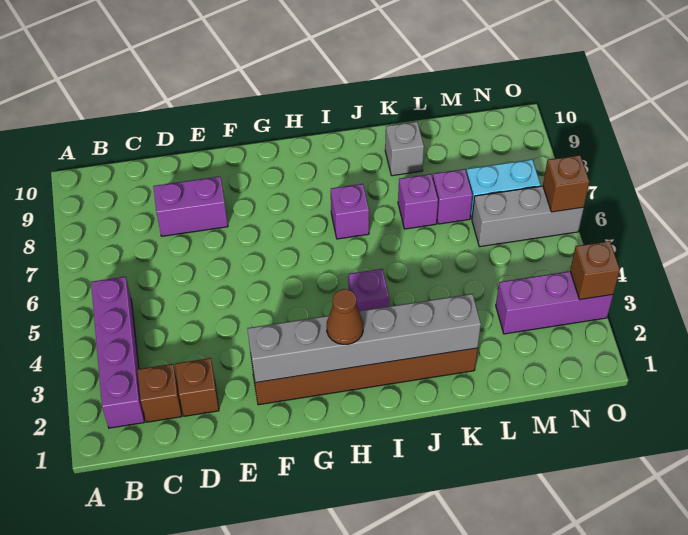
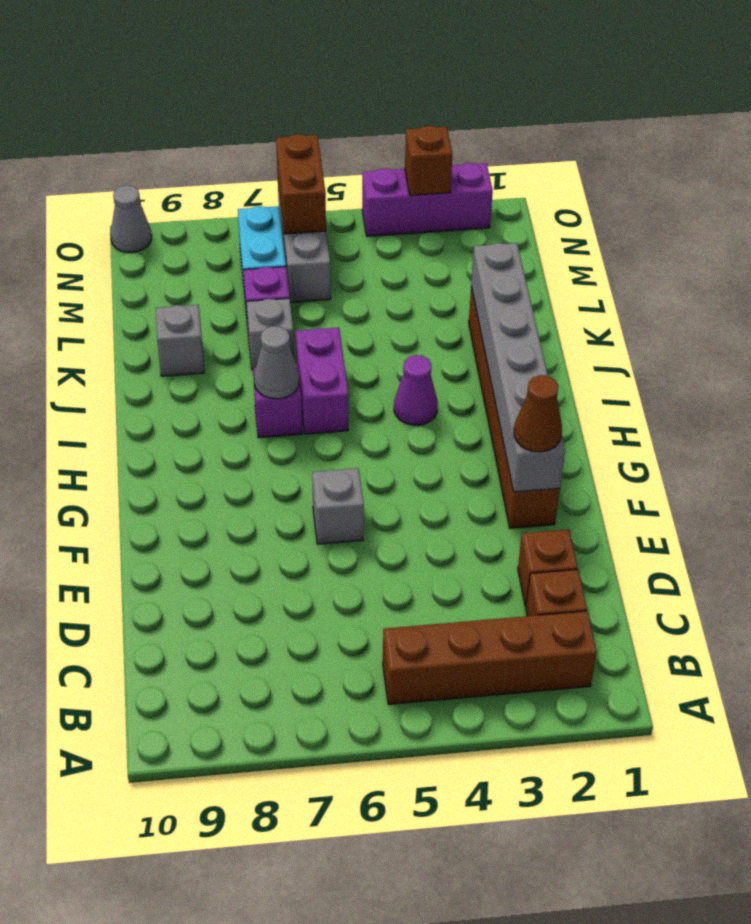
purple brick B2:B5 level 1 -> brown brick B2:B5 level 1
purple brick D8:E8 level 1 -> purple brick I6:J6 level 1
none -> grey brick F6 level 1
brown cone H2 level 3 -> brown cone F2 level 3
purple brick I4 level 1 -> purple cone I4 level 1
none -> grey cone I7 level 2
purple brick K7 level 1 -> grey brick K7 level 1
purple brick M3:O3 level 1 -> purple brick O2:O4 level 1
brown brick O6 level 2 -> brown brick N6:O6 level 2
none -> grey cone O10 level 1

